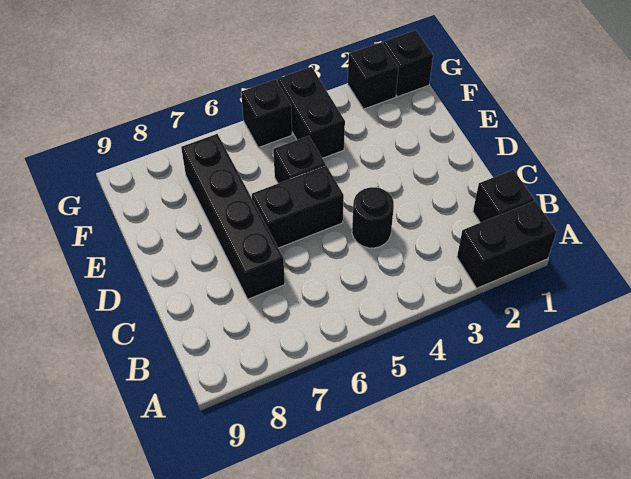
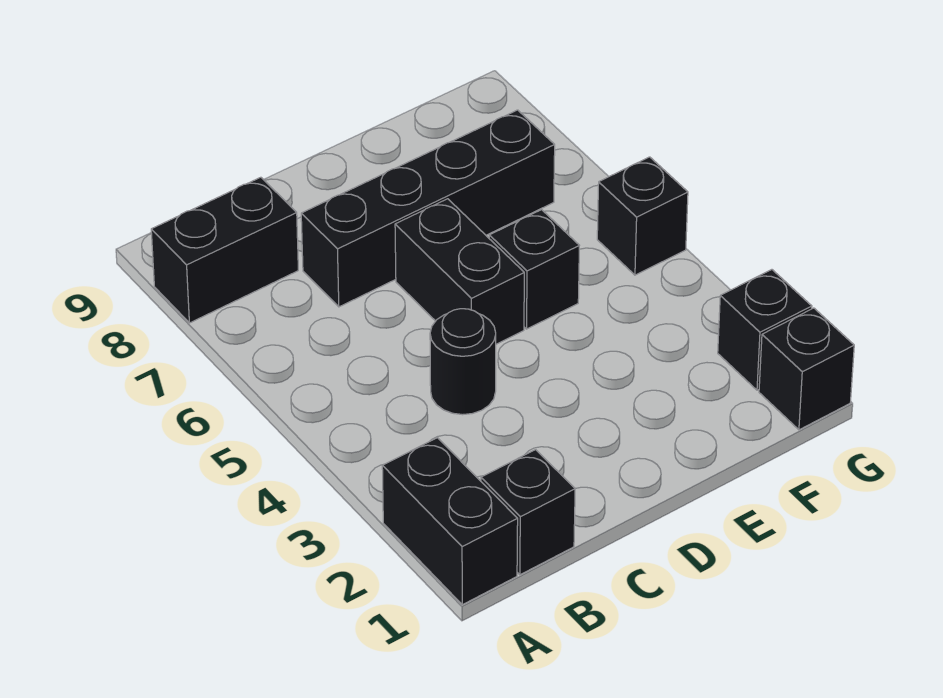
black brick F4:G4 level 1 -> black brick A8:B8 level 1

